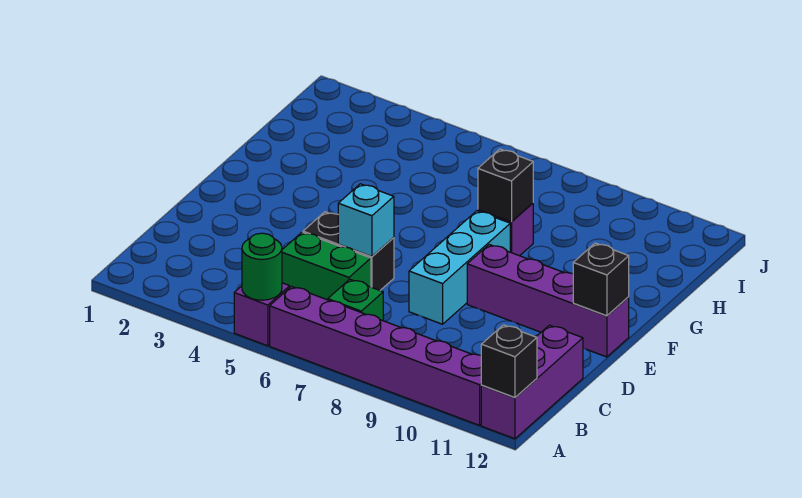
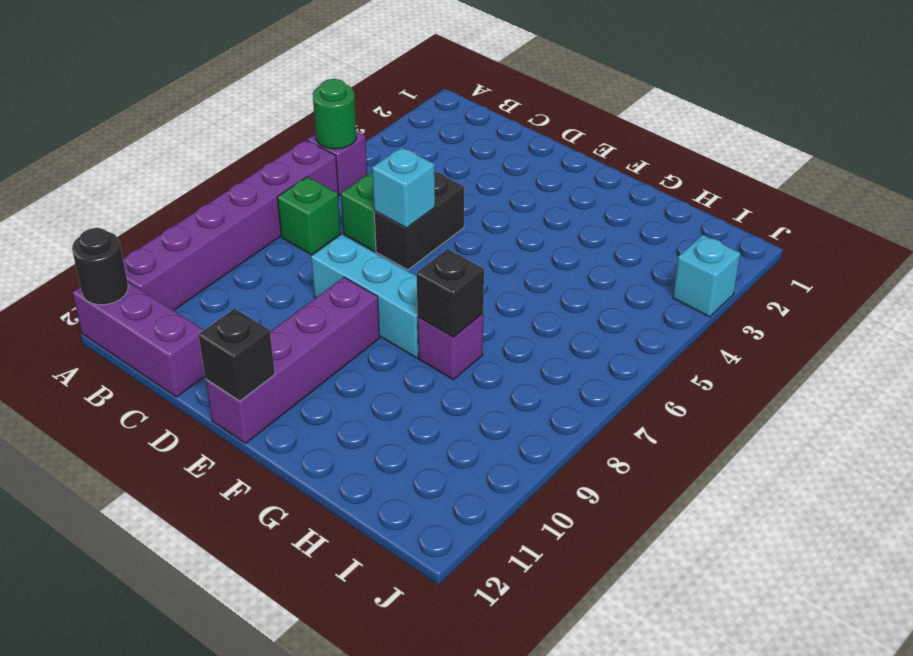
black brick A12 level 2 -> black round brick A12 level 2
none -> cyan brick J3 level 1

